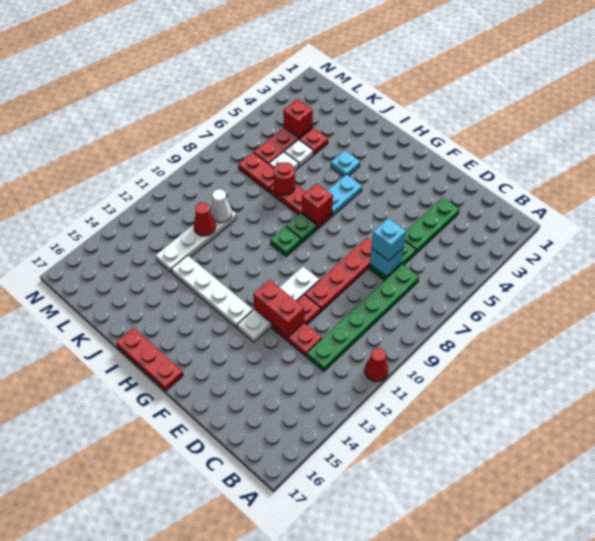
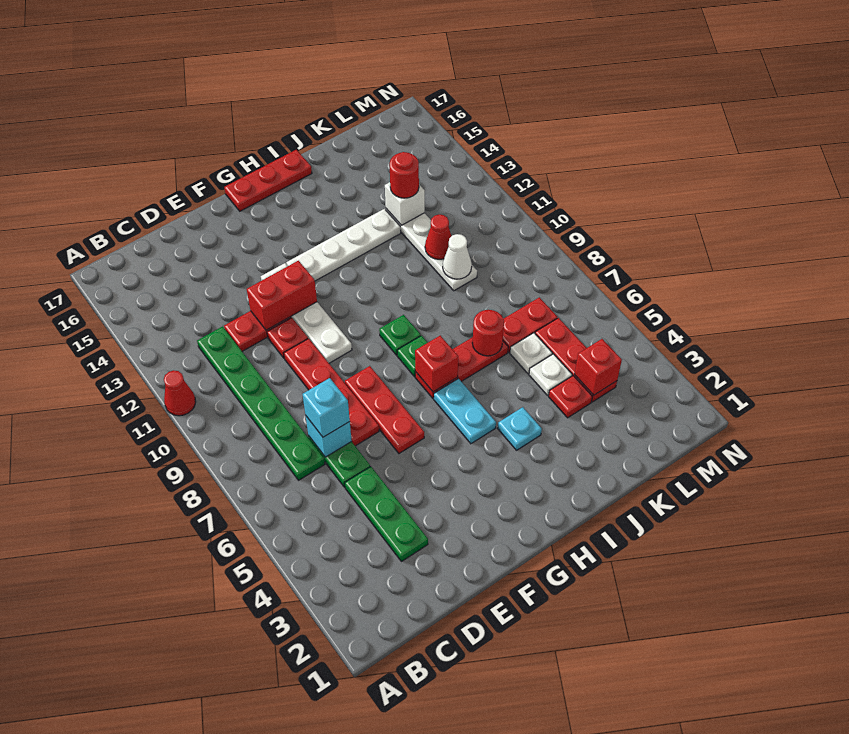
none -> red plate F6:F8 level 1
none -> white brick K13 level 2
none -> red round brick K13 level 3

